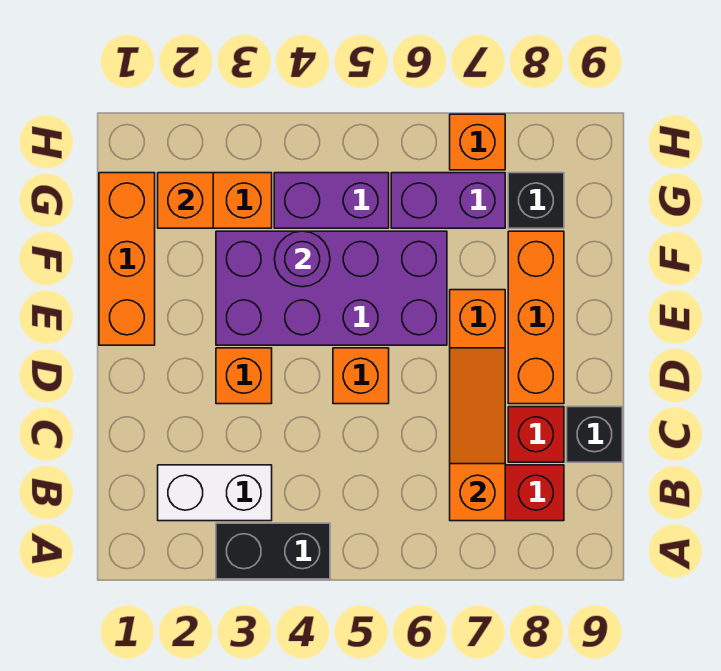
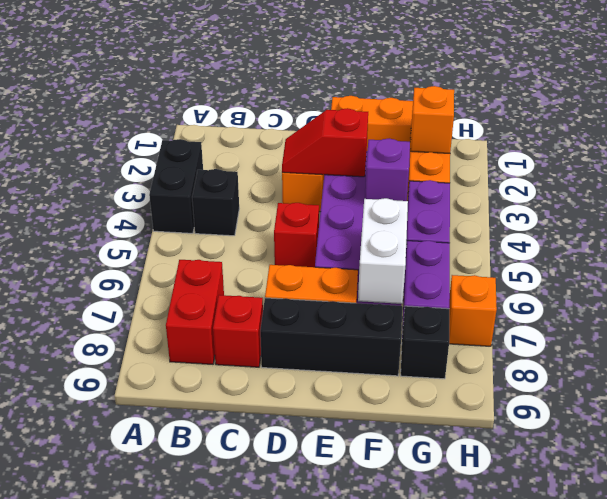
white brick B2:B3 level 1 -> white brick F6:F7 level 2
orange slope B7:D7 level 2 top B -> none
black brick C9 level 1 -> black brick B4 level 1
none -> red slope D3:E3 level 2 top E
orange brick D5 level 1 -> red brick D5 level 1
orange brick D8:F8 level 1 -> black brick D8:F8 level 1
purple round brick F4 level 2 -> purple brick F4 level 2

